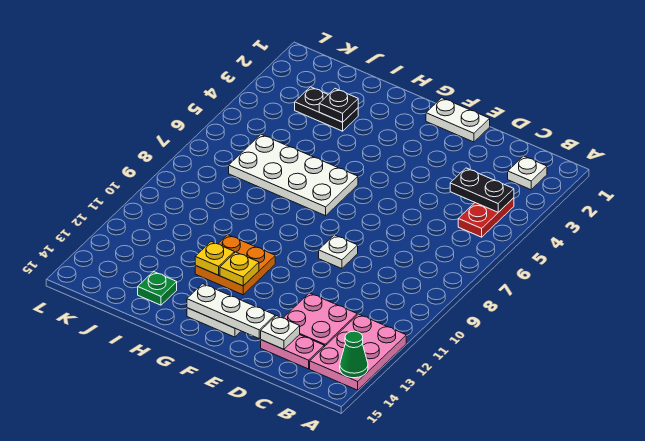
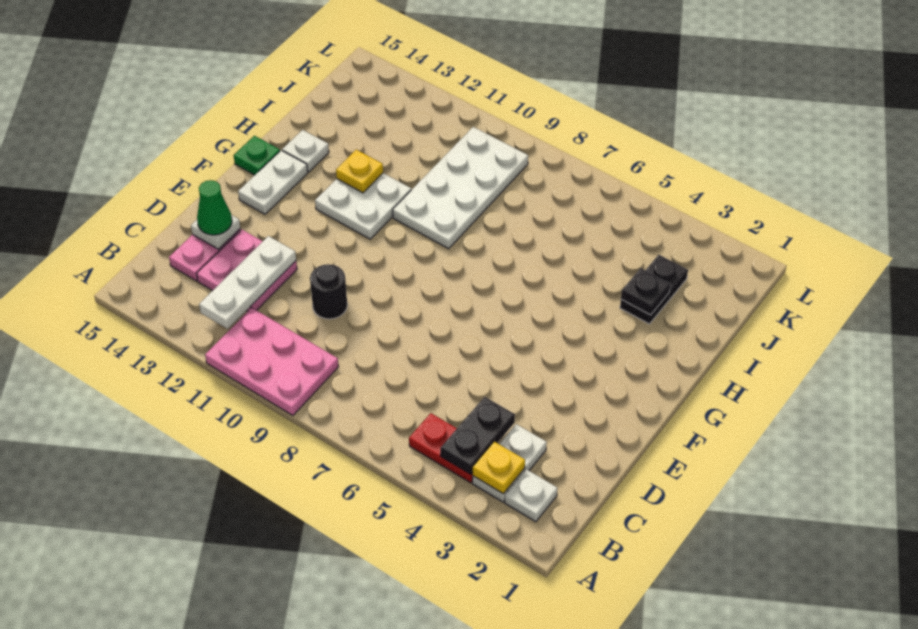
pink plate A12:B14 level 1 -> pink plate A9:B11 level 1
green cone A14 level 2 -> green cone D14 level 3
none -> black round brick D10 level 1
white plate E1:F1 level 1 -> white plate B3:C3 level 1
white plate E9 level 1 -> white plate H14 level 1
white plate E14:G14 level 2 -> white plate B12:D12 level 2
white plate G6:J7 level 1 -> white plate H9:K10 level 1
orange plate G11:H12 level 1 -> white plate G11:H12 level 1
yellow plate G12 level 2 -> yellow plate B3 level 2
green plate I14 level 1 -> green plate G15 level 1

